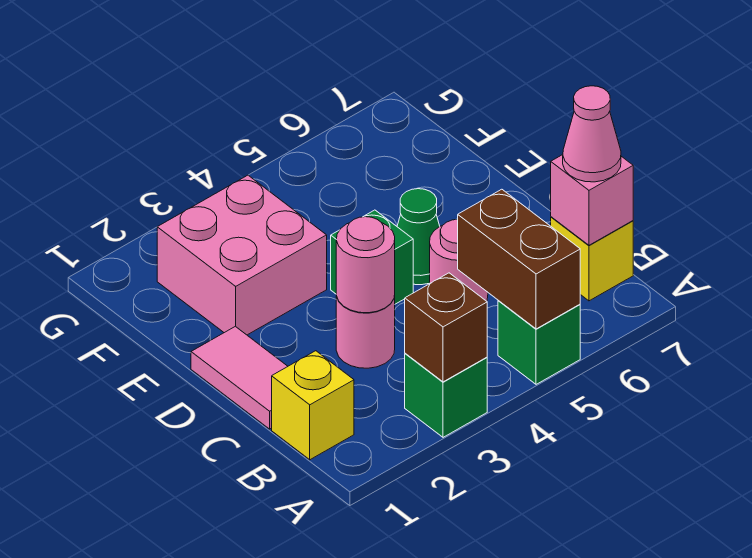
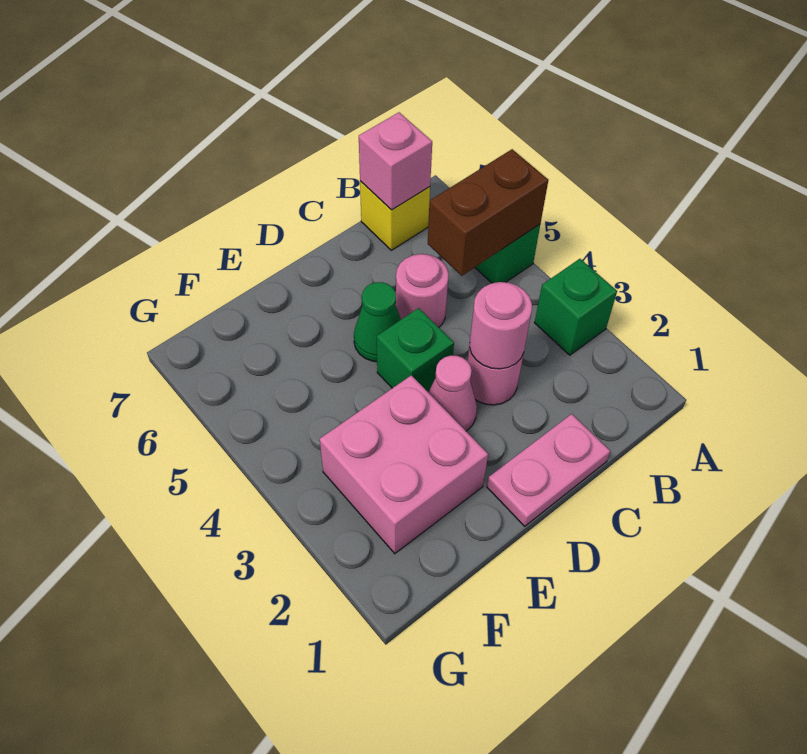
brown brick A3 level 2 -> none
yellow brick B1 level 1 -> none
pink cone B7 level 3 -> pink cone D3 level 1
pink tile C1:D1 level 1 -> pink plate C1:D1 level 1

